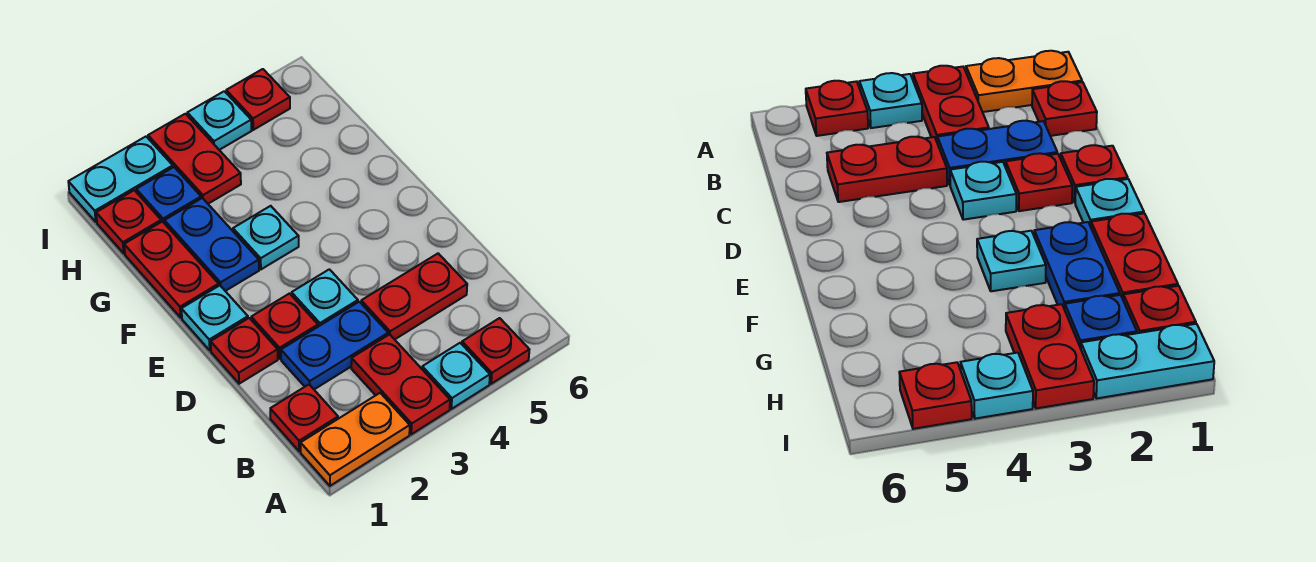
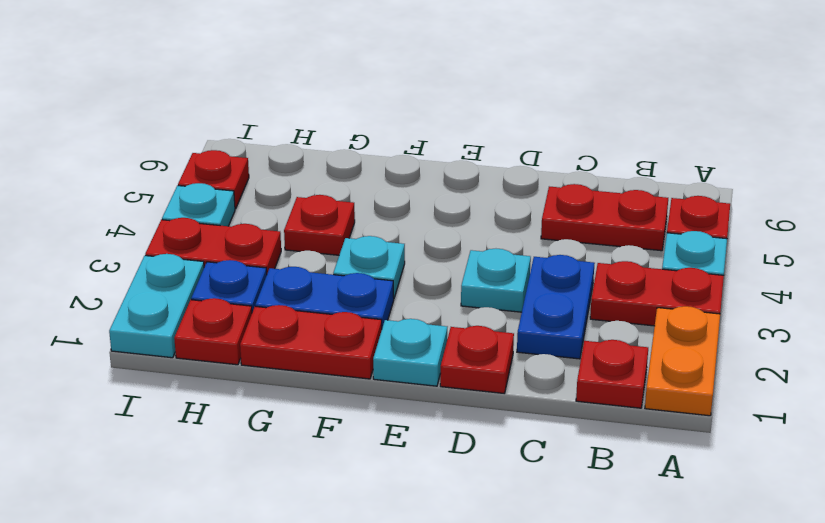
red plate C4:C5 level 1 -> red plate B5:C5 level 1
red plate D2 level 1 -> red plate G4 level 1

